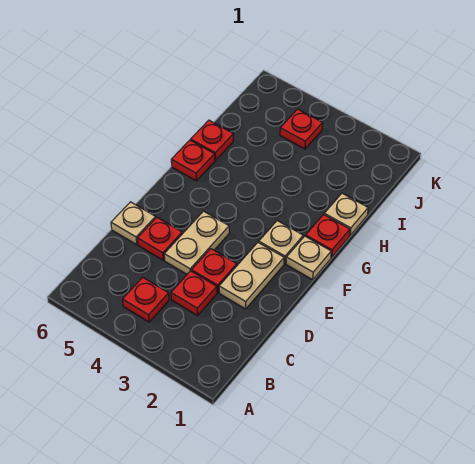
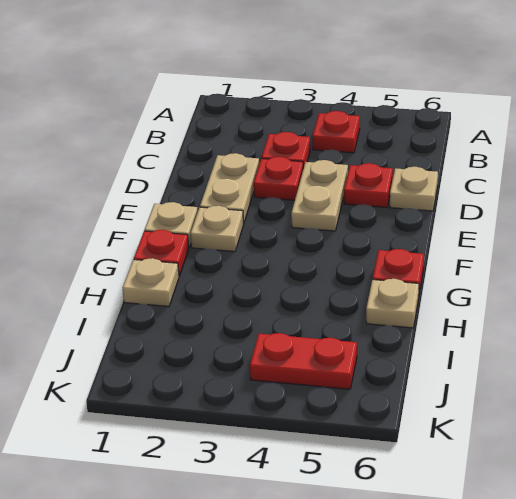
red plate H6 level 1 -> tan plate H6 level 1
red plate J4 level 1 -> red plate J4:J5 level 1

